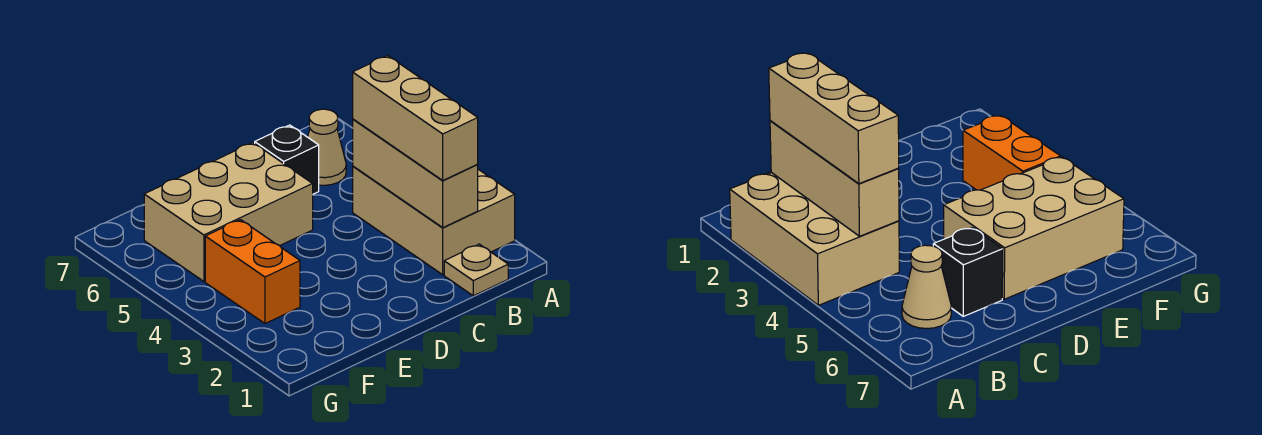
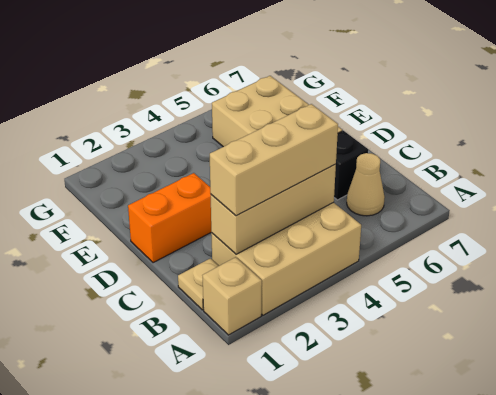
none -> tan brick A1 level 1
orange brick F3:F4 level 1 -> orange brick D1:D2 level 1

